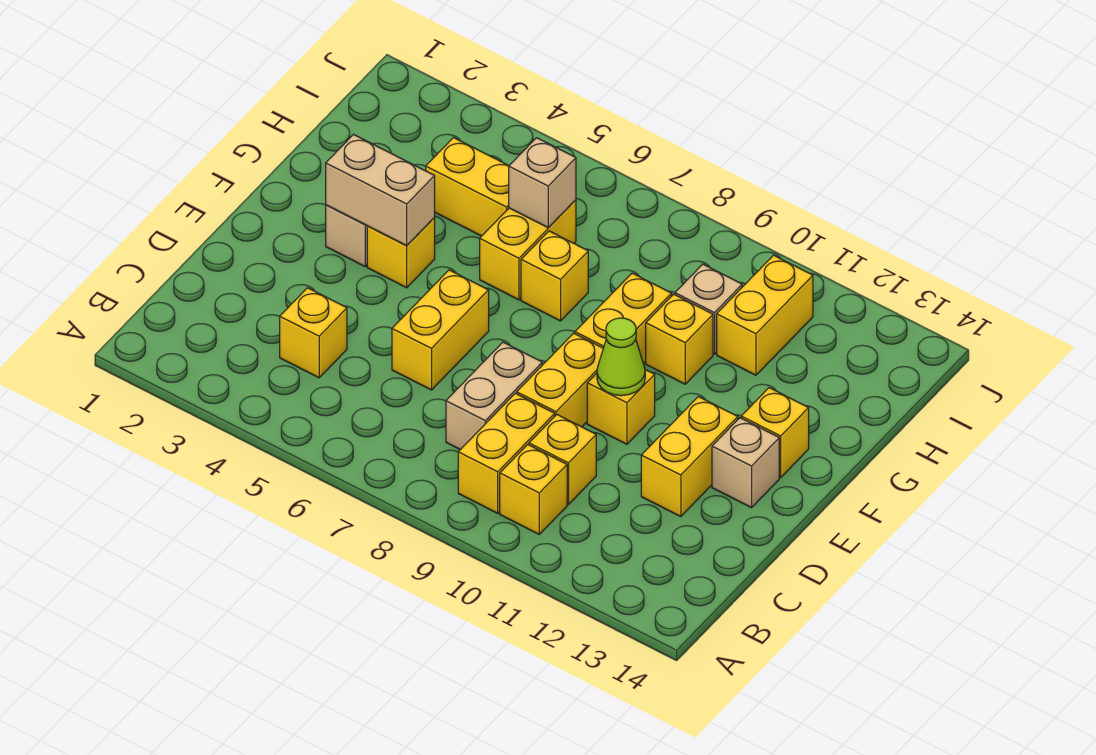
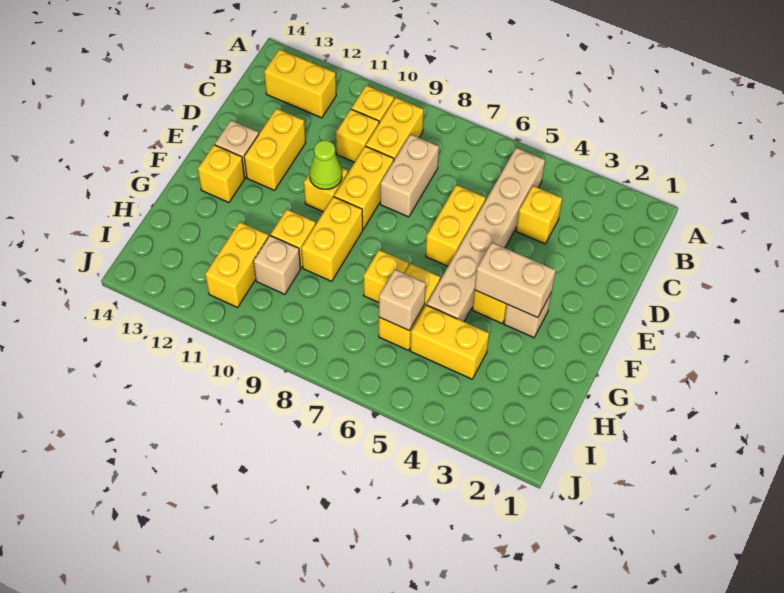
none -> tan brick B5:G5 level 1
none -> yellow brick B12:B13 level 1

